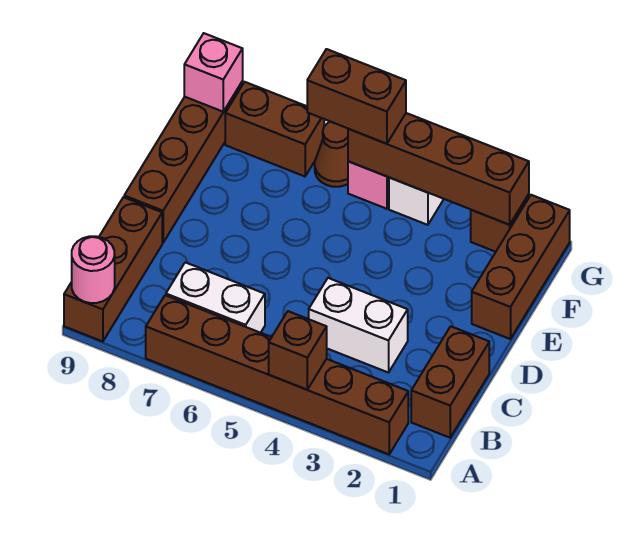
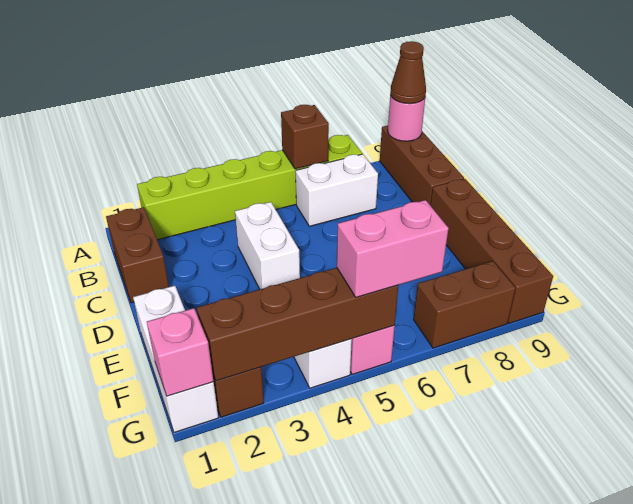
brown brick A2:A7 level 1 -> lime brick A2:A7 level 1
brown brick A4 level 2 -> brown brick A6 level 2
white brick C3:C4 level 1 -> white brick C4:D4 level 1
brown brick E1:G1 level 1 -> white brick E1:G1 level 1
brown brick G5:G6 level 3 -> pink brick G5:G6 level 3
brown cone G6 level 1 -> brown cone A9 level 3
pink brick G9 level 2 -> pink brick G1 level 2

